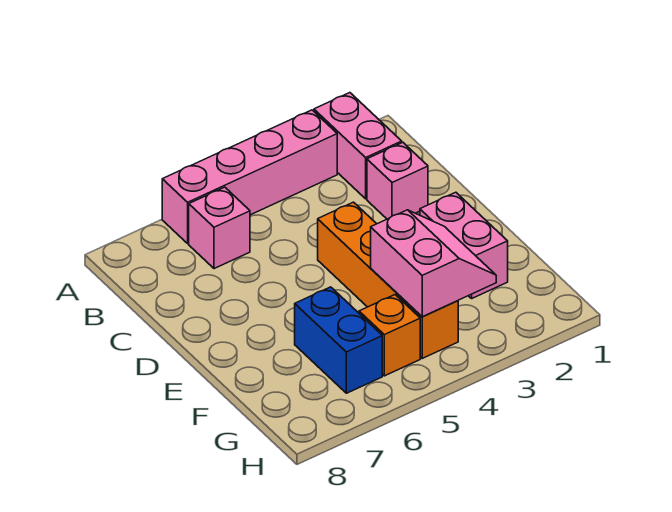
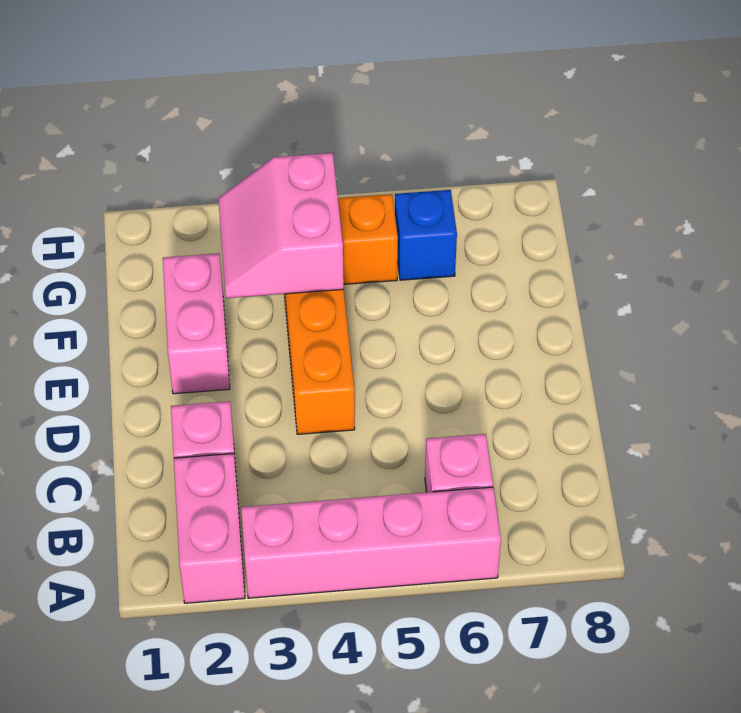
blue brick F6:G6 level 1 -> blue brick G6 level 1

